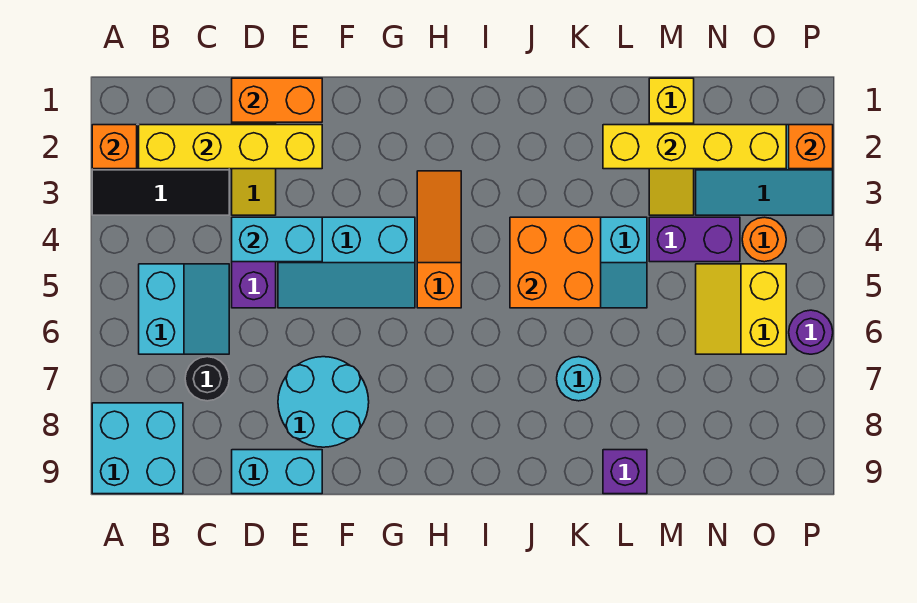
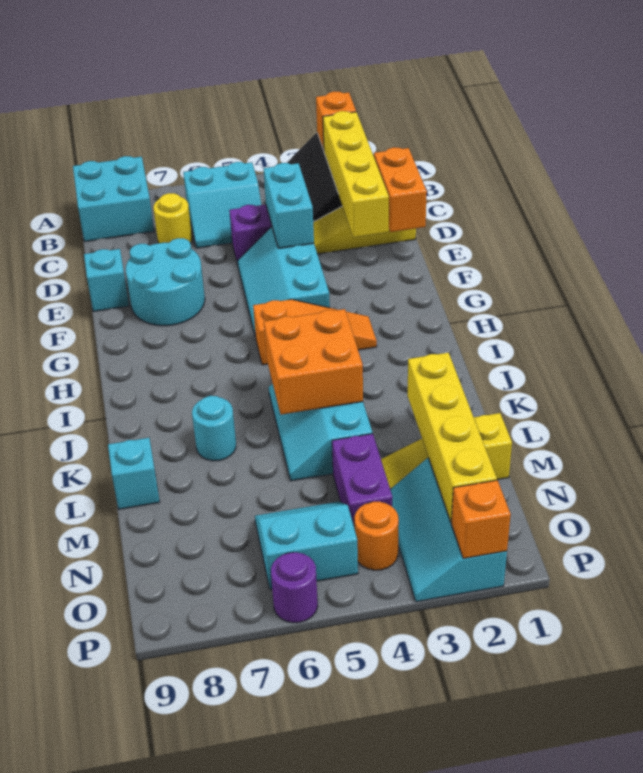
black round brick C7 level 1 -> yellow round brick C7 level 1
cyan brick D9:E9 level 1 -> cyan brick E9 level 1
purple brick L9 level 1 -> cyan brick L9 level 1
yellow slope N5:O6 level 1 top O -> cyan slope N5:O6 level 1 top O

